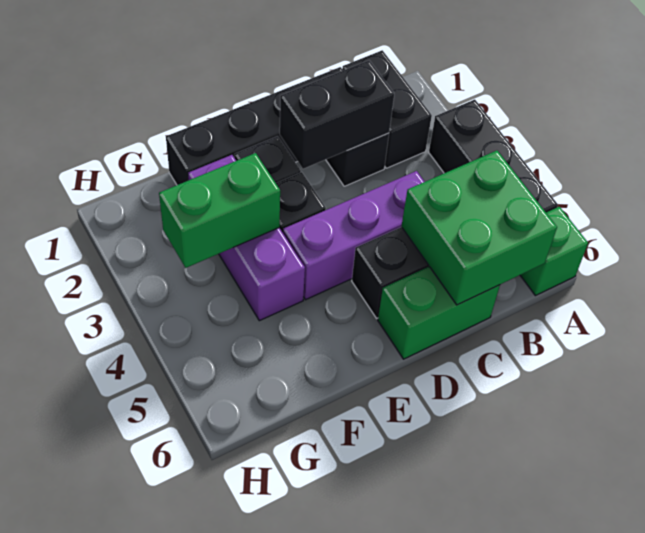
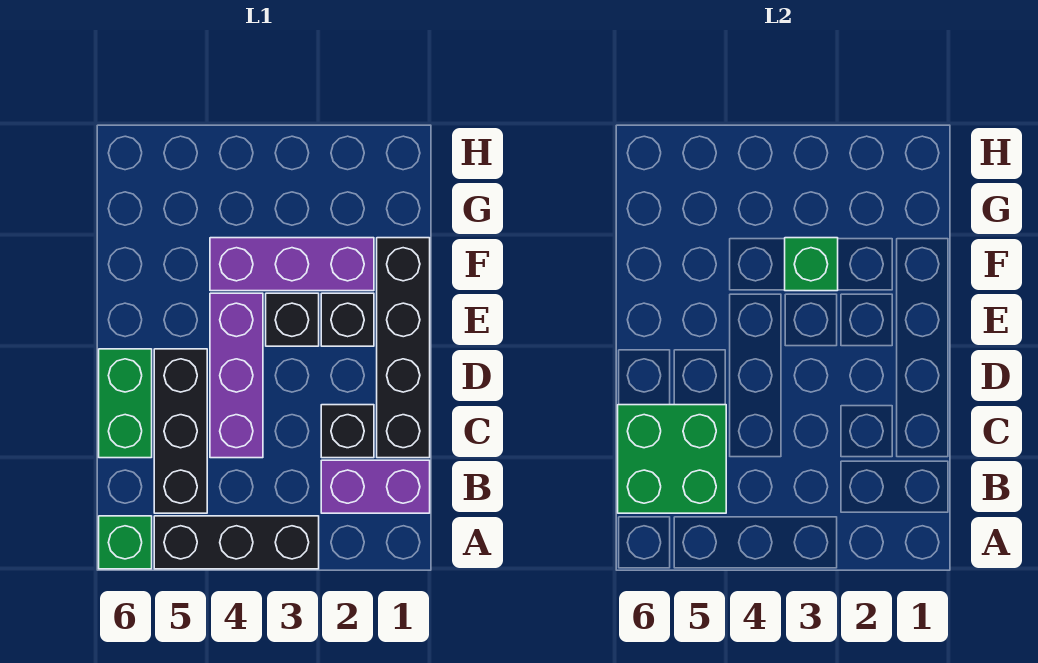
black brick B1:B2 level 1 -> purple brick B1:B2 level 1
black brick C2:D2 level 2 -> none
green brick F3:G3 level 2 -> green brick F3 level 2

